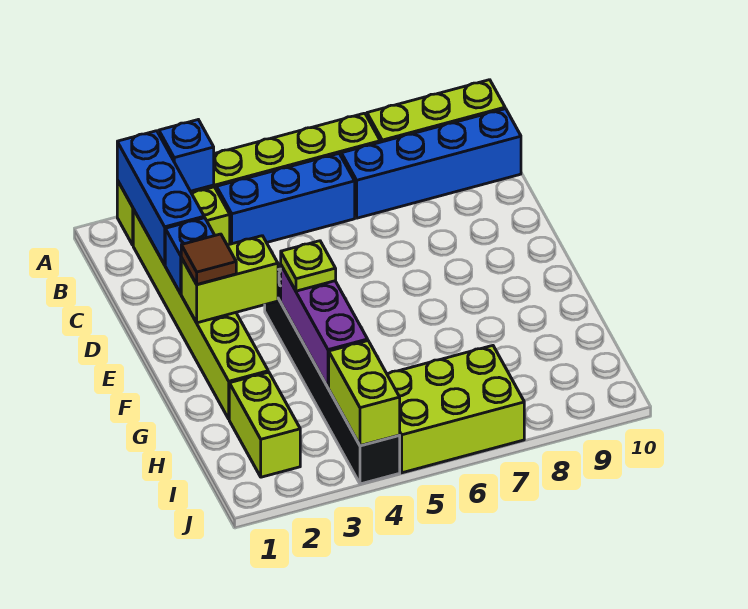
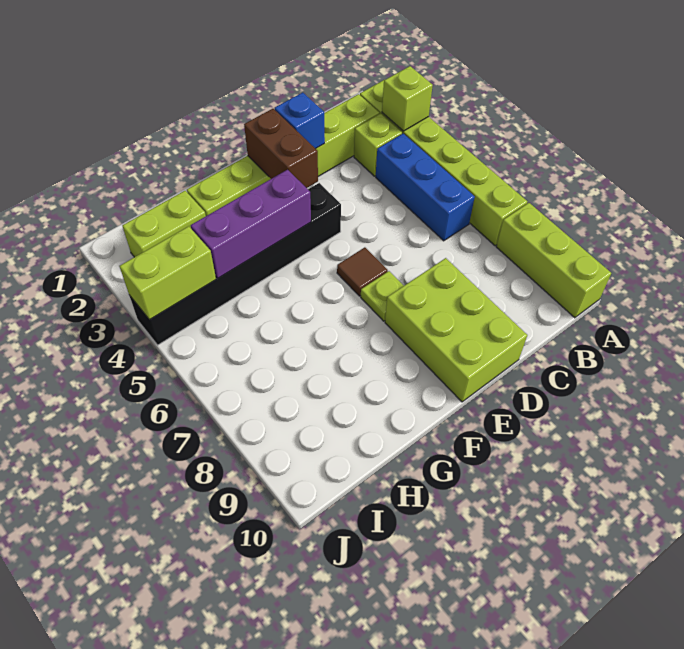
blue brick A2:C2 level 2 -> none
blue brick A3 level 2 -> lime brick A3 level 2
blue brick B7:B10 level 1 -> none
lime brick E2:E3 level 2 -> brown brick E2:E3 level 2
brown tile E2 level 3 -> brown tile E6 level 1
lime plate F4 level 3 -> lime plate E7 level 1
lime brick I5:J7 level 1 -> lime brick D8:E10 level 1

